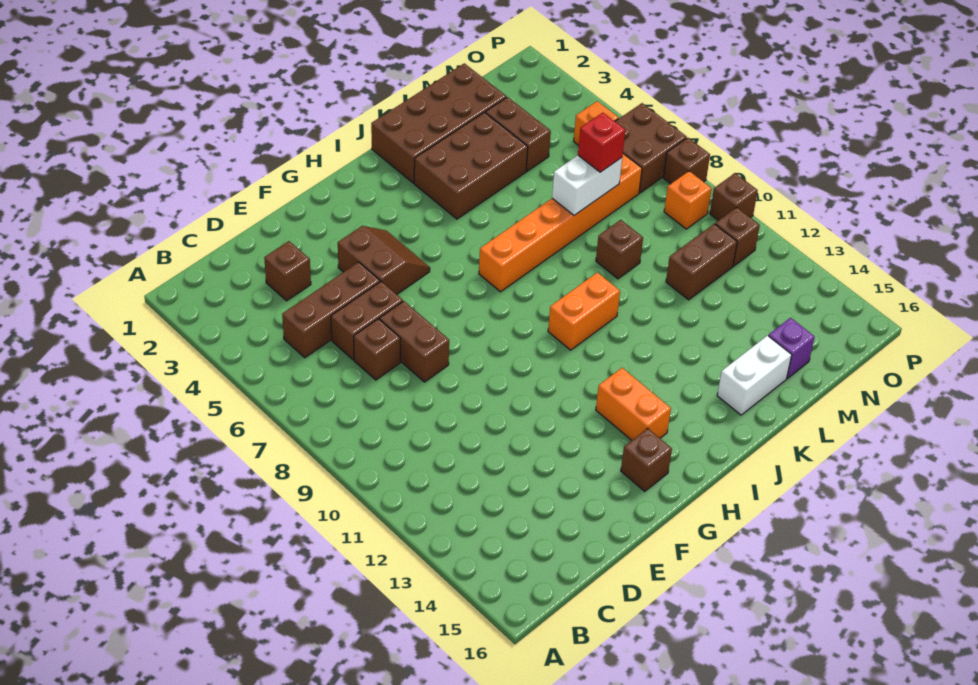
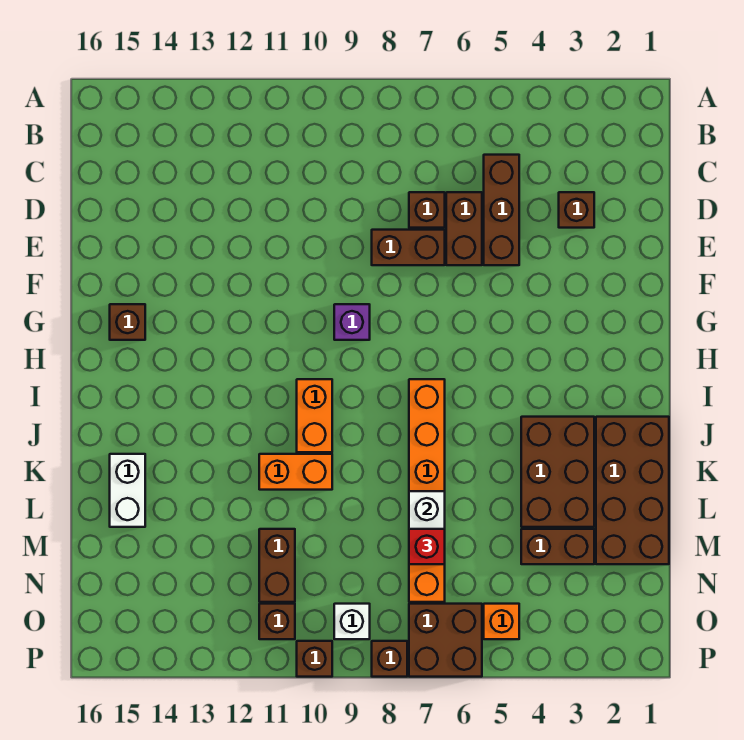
brown slope F4:G5 level 1 top F -> none
orange brick H13:H14 level 1 -> orange brick K10:K11 level 1
brown brick L9 level 1 -> none
purple brick M15 level 1 -> purple brick G9 level 1
orange brick O9 level 1 -> white brick O9 level 1

